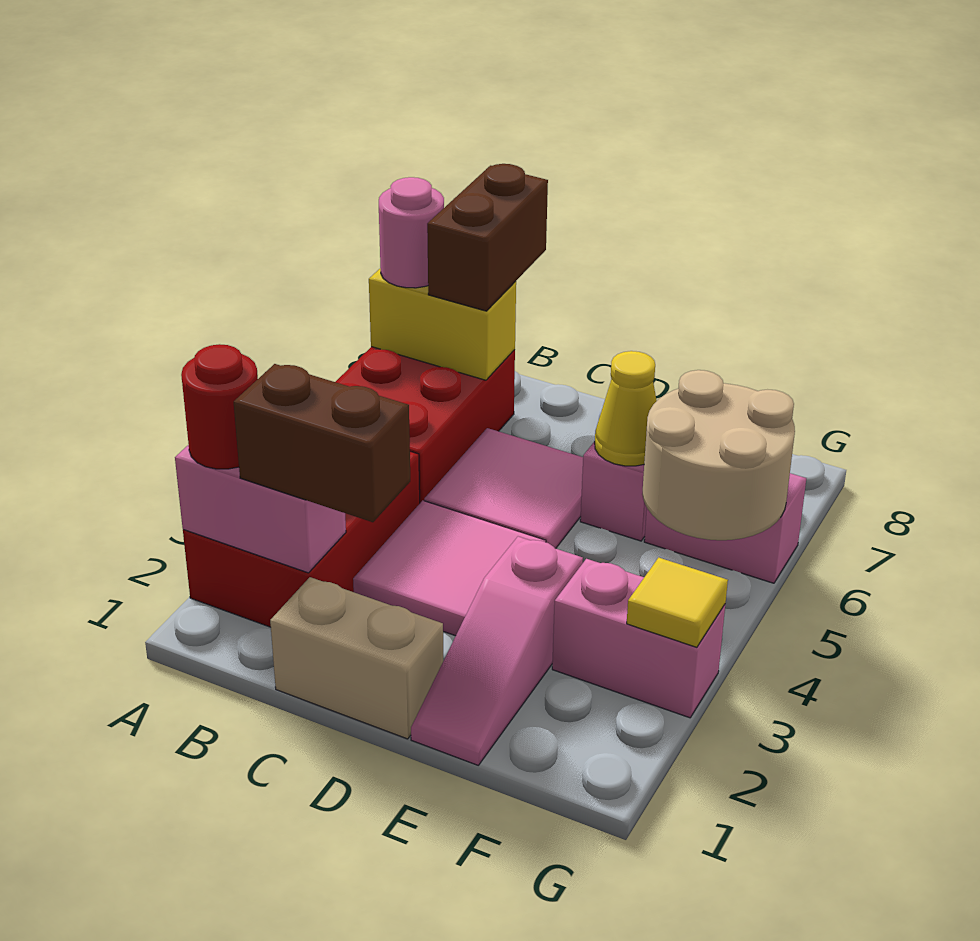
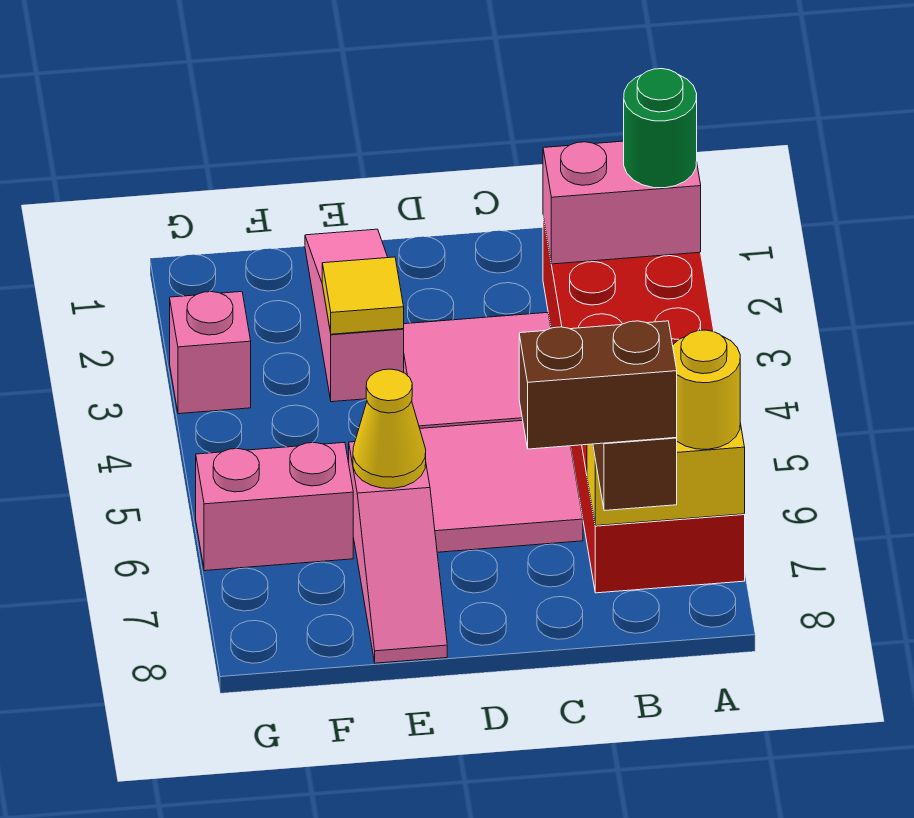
red round brick A2 level 3 -> green round brick A2 level 3
pink round brick A7 level 3 -> yellow round brick A7 level 3
brown brick B2:C2 level 3 -> brown brick B8:C8 level 4
tan brick C1:D1 level 1 -> none
pink brick F3:G3 level 1 -> pink brick G3 level 1
tan round brick F5:G6 level 2 -> none
yellow tile G3 level 2 -> yellow tile E3 level 2

